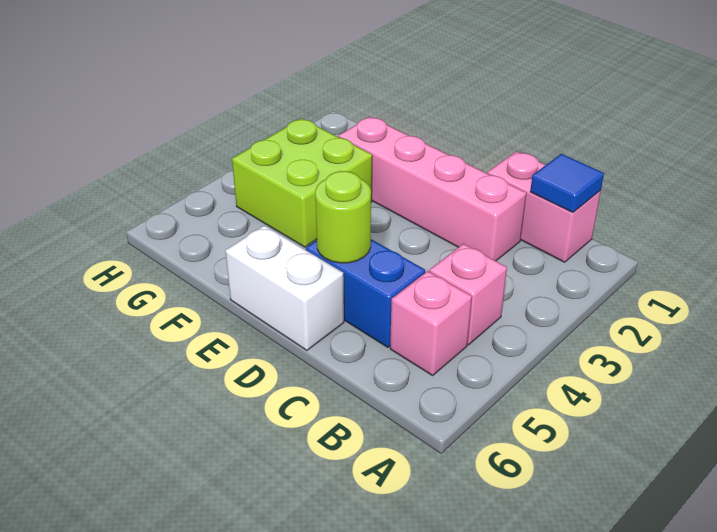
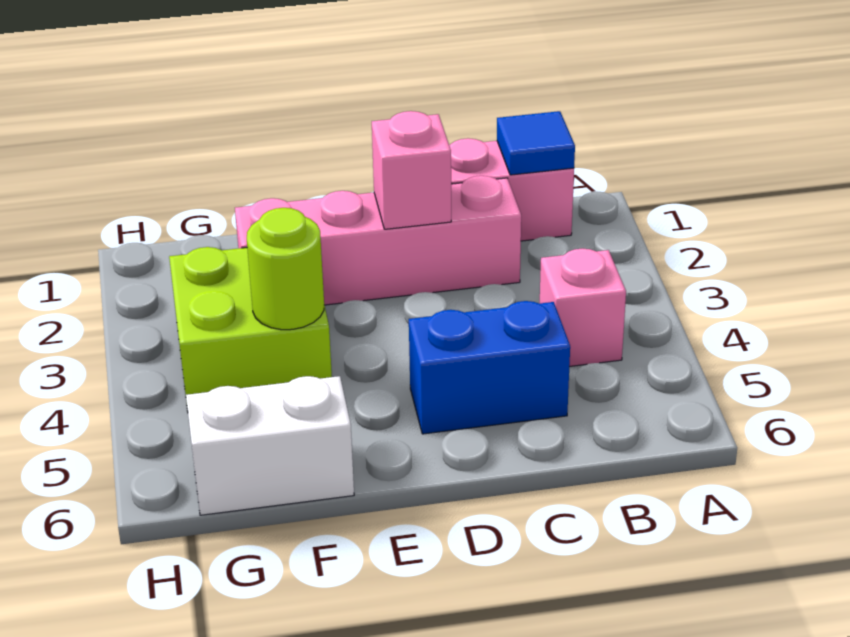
pink brick B5 level 1 -> pink brick D2 level 2
lime round brick D5 level 2 -> lime round brick F4 level 2
white brick D6:E6 level 1 -> white brick F6:G6 level 1

